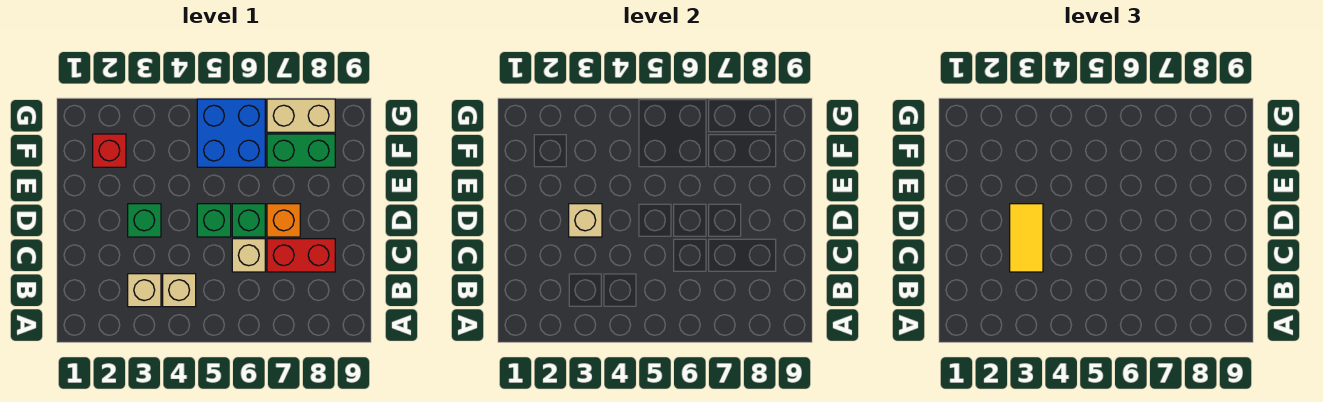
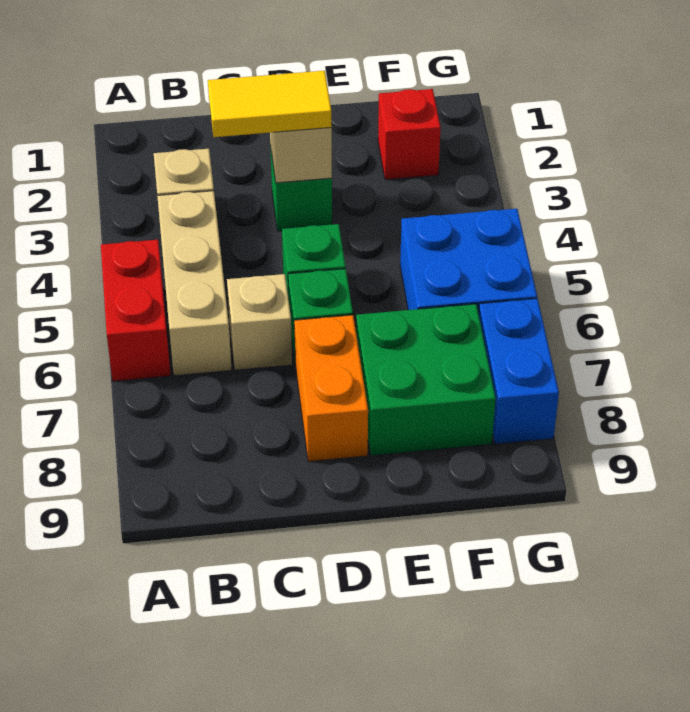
tan brick B4 level 1 -> tan brick B4:B6 level 1
red brick C7:C8 level 1 -> red brick A5:A6 level 1
orange brick D7 level 1 -> orange brick D7:D8 level 1
green brick F7:F8 level 1 -> green brick E7:F8 level 1
tan brick G7:G8 level 1 -> blue brick G7:G8 level 1

